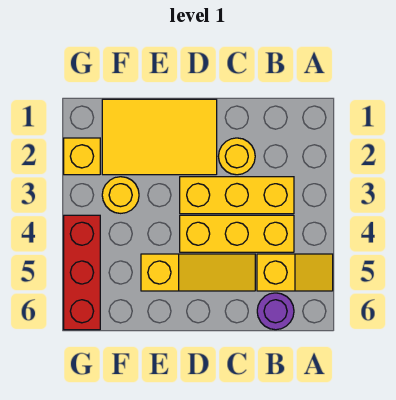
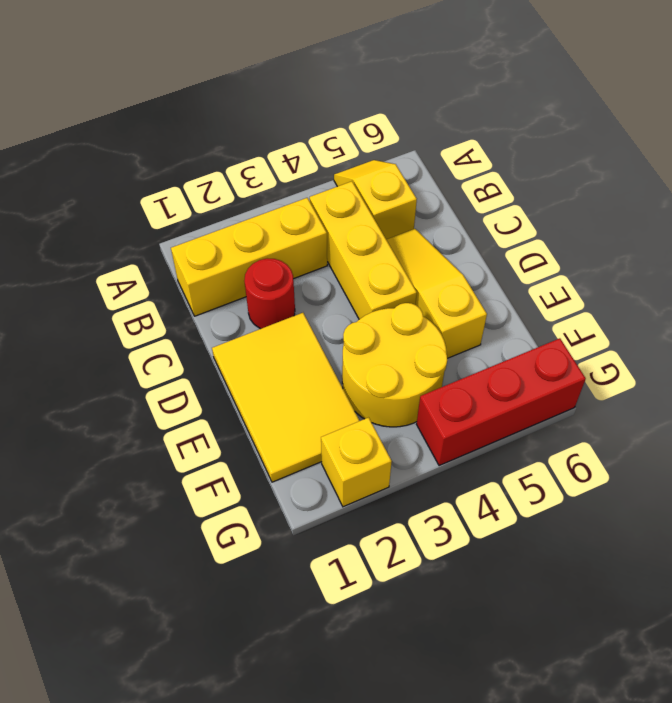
yellow brick B3:D3 level 1 -> yellow brick B1:B3 level 1
purple round brick B6 level 1 -> none
yellow round brick C2 level 1 -> red round brick C2 level 1
yellow round brick F3 level 1 -> yellow round brick E3:F4 level 1

